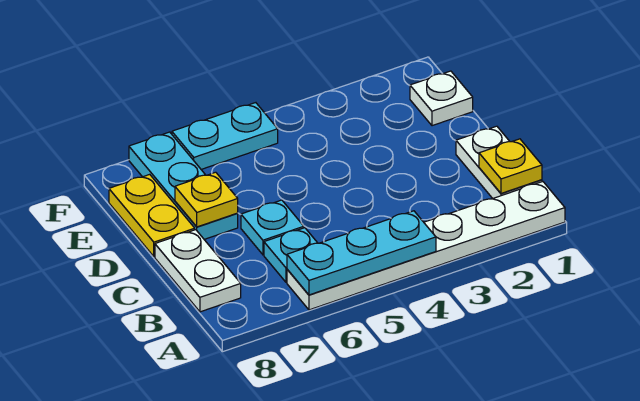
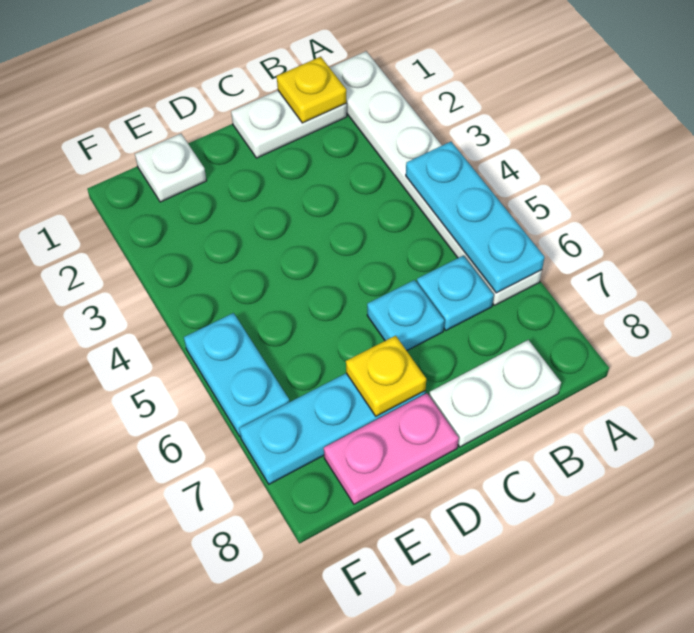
yellow plate D8:E8 level 1 -> pink plate D8:E8 level 1

